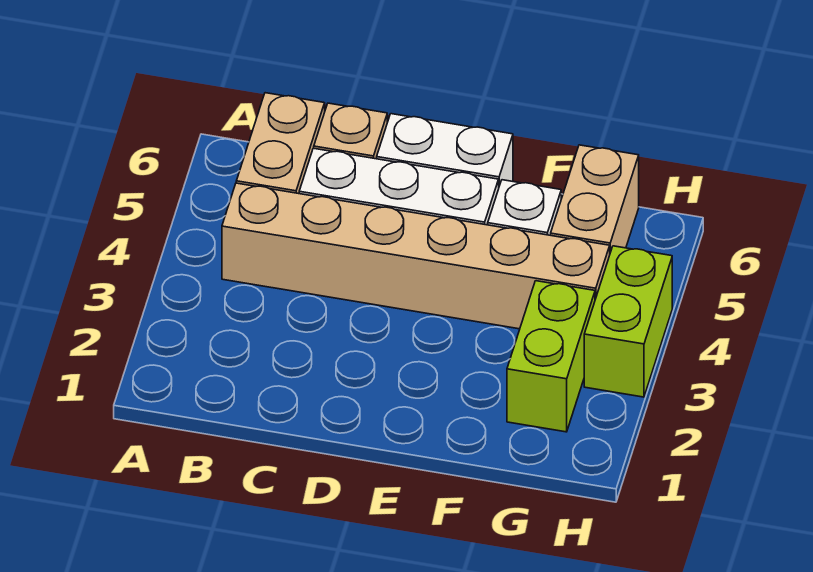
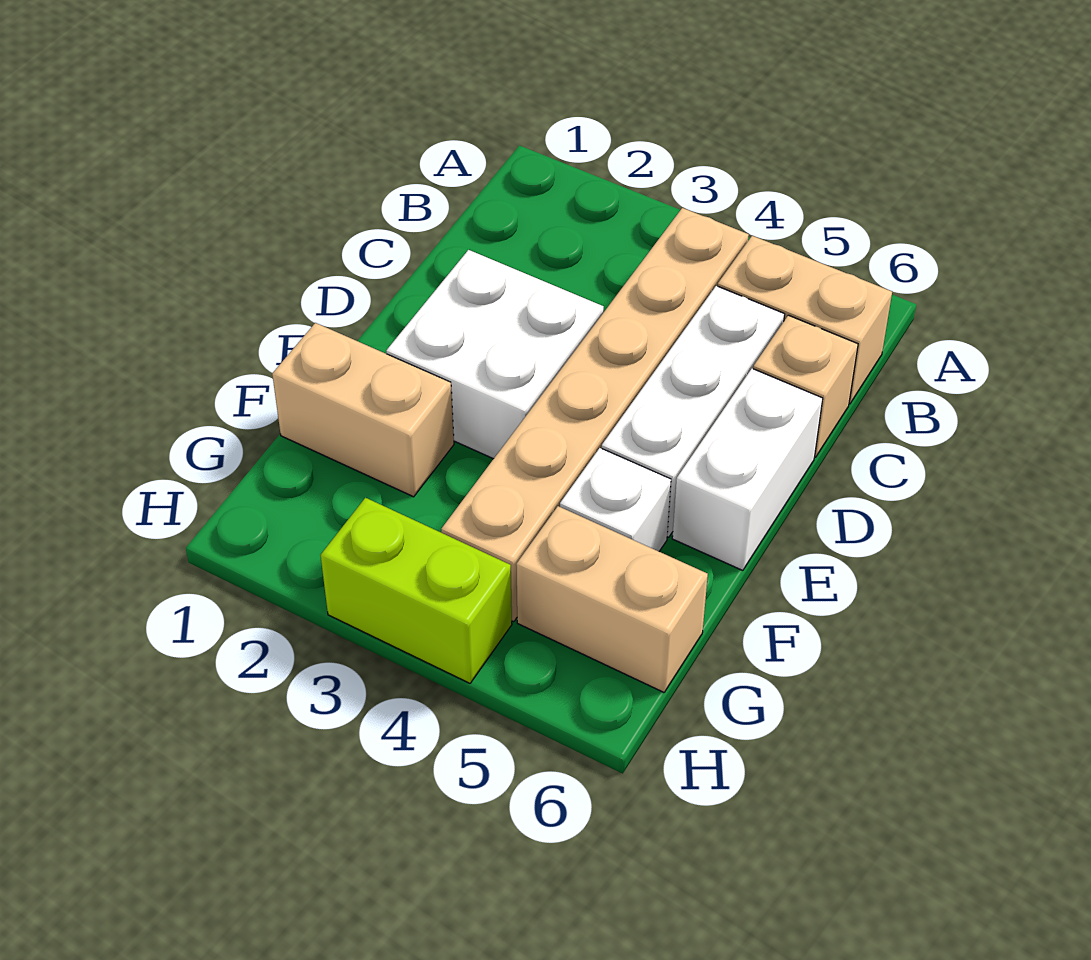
none -> white brick D2:E3 level 1
none -> tan brick F1:F2 level 1
lime brick G2:G3 level 1 -> none

